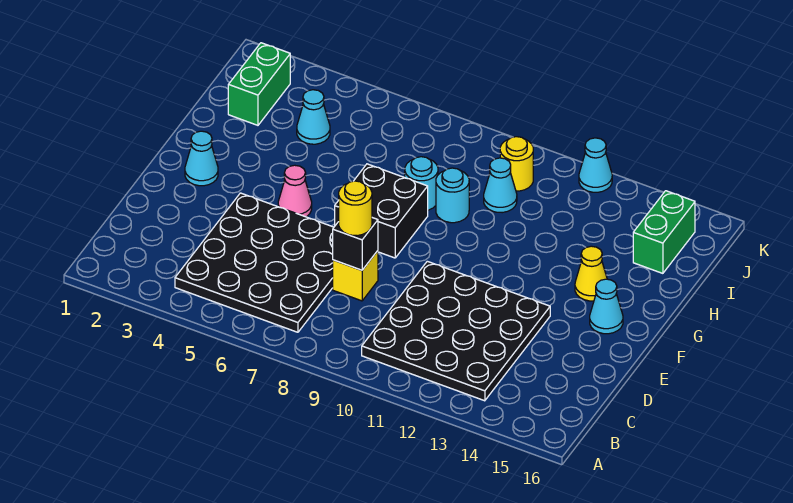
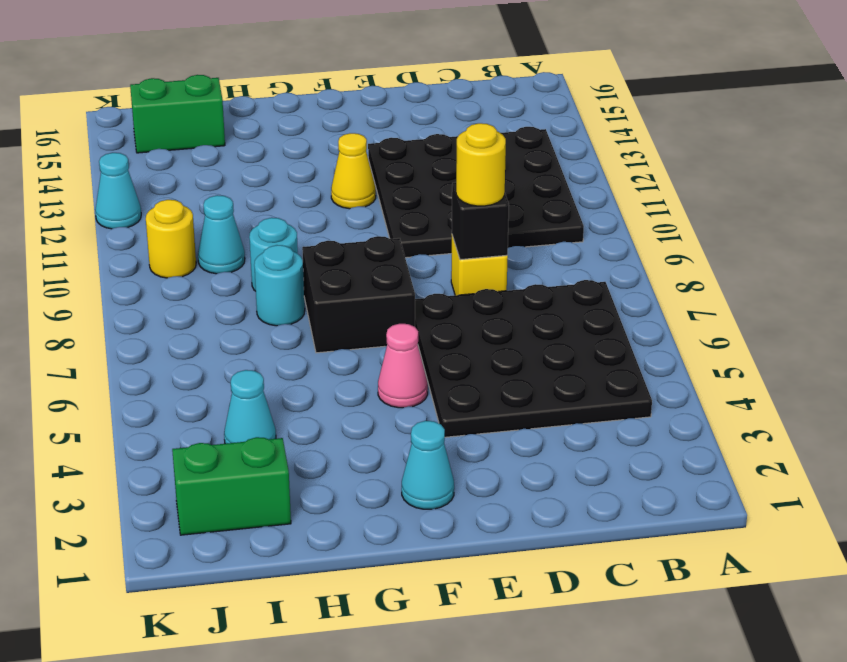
cyan cone F15 level 1 -> none
yellow cone G14 level 1 -> yellow cone F12 level 1

